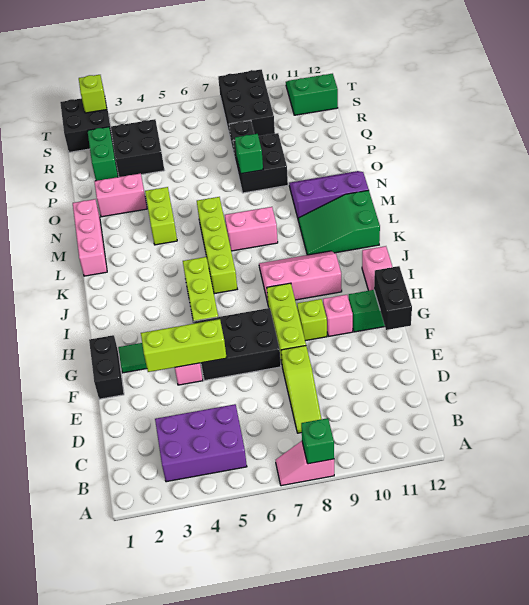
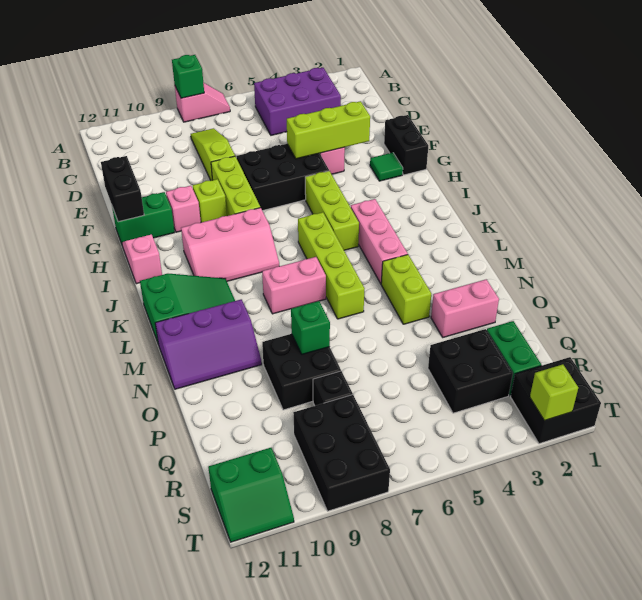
pink brick L1:N1 level 1 -> pink brick J4:L4 level 1

